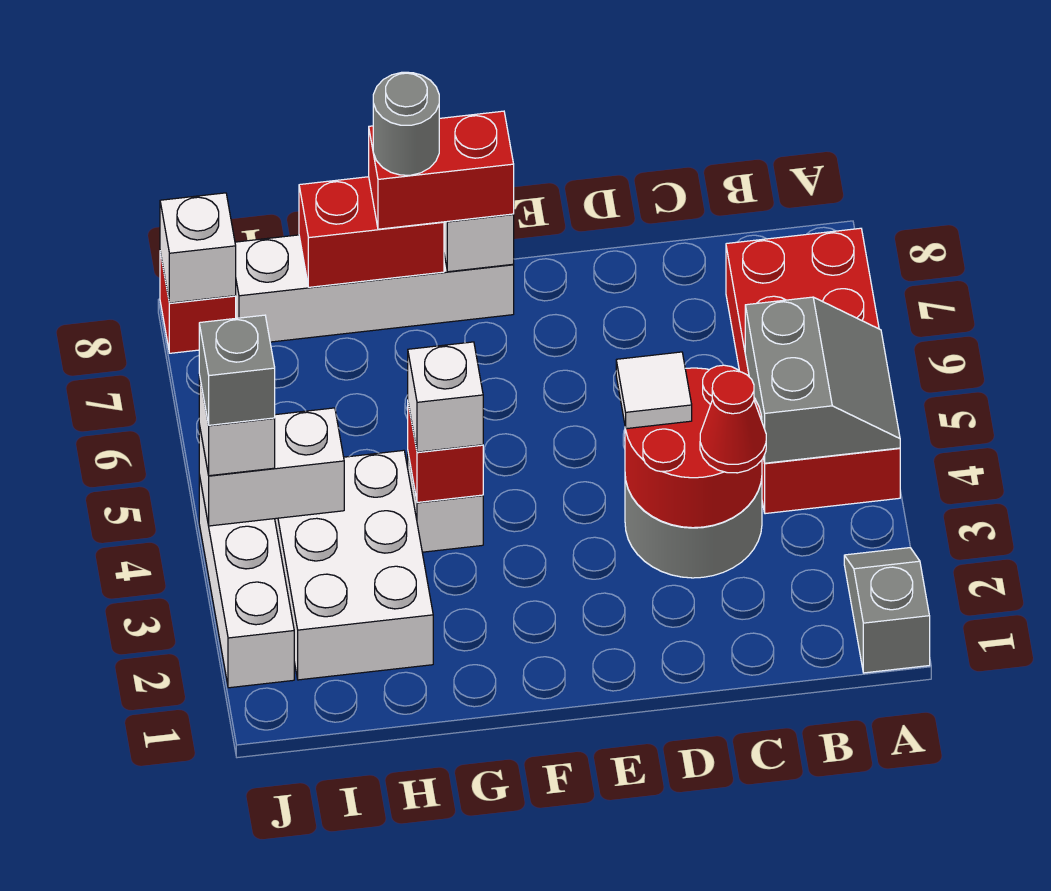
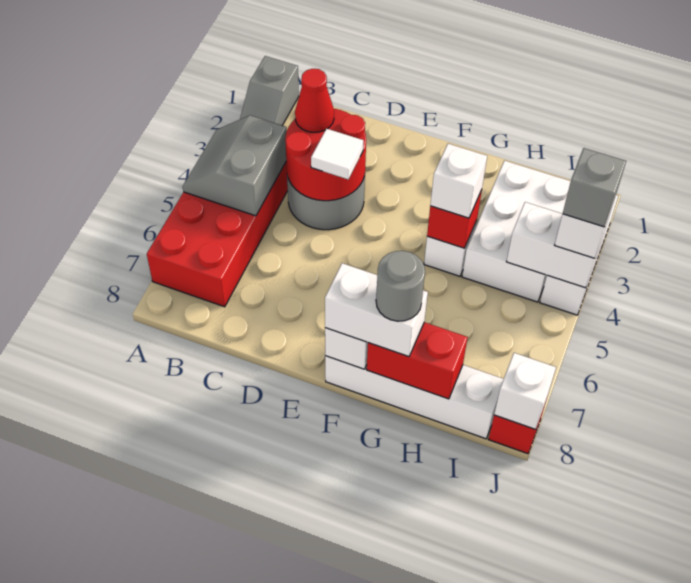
red brick F8:G8 level 3 -> white brick F8:G8 level 3

